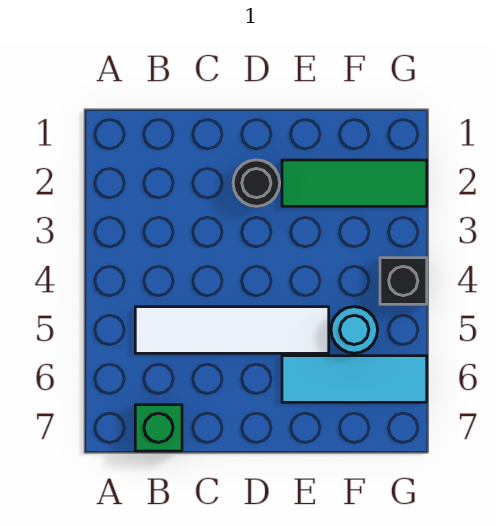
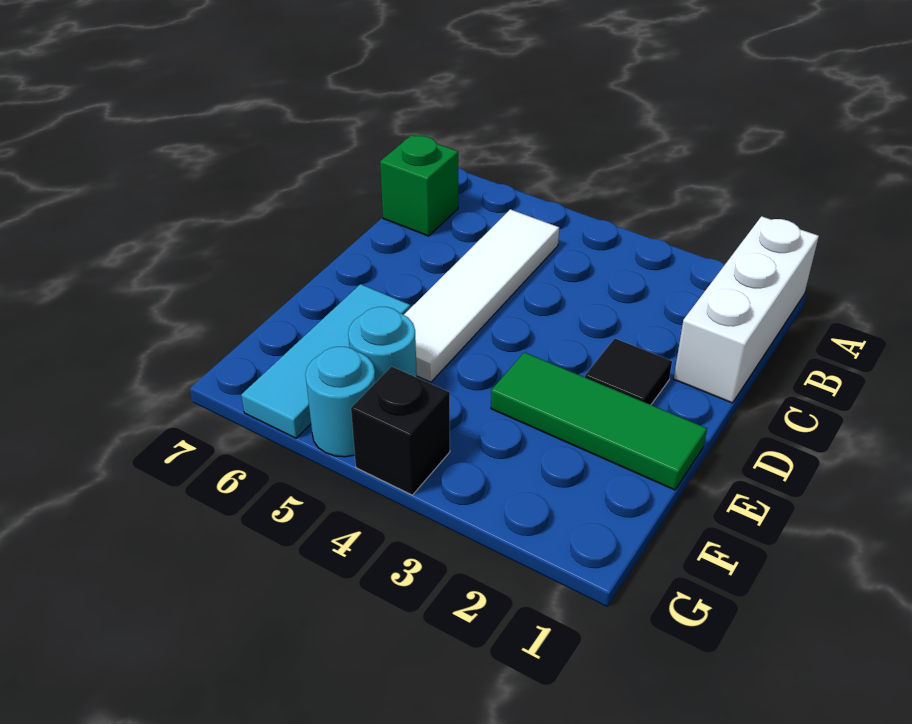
none -> white brick A1:C1 level 1
black round brick D2 level 1 -> black tile D2 level 1
green tile E2:G2 level 1 -> green tile E1:E3 level 1
none -> cyan round brick G5 level 1

